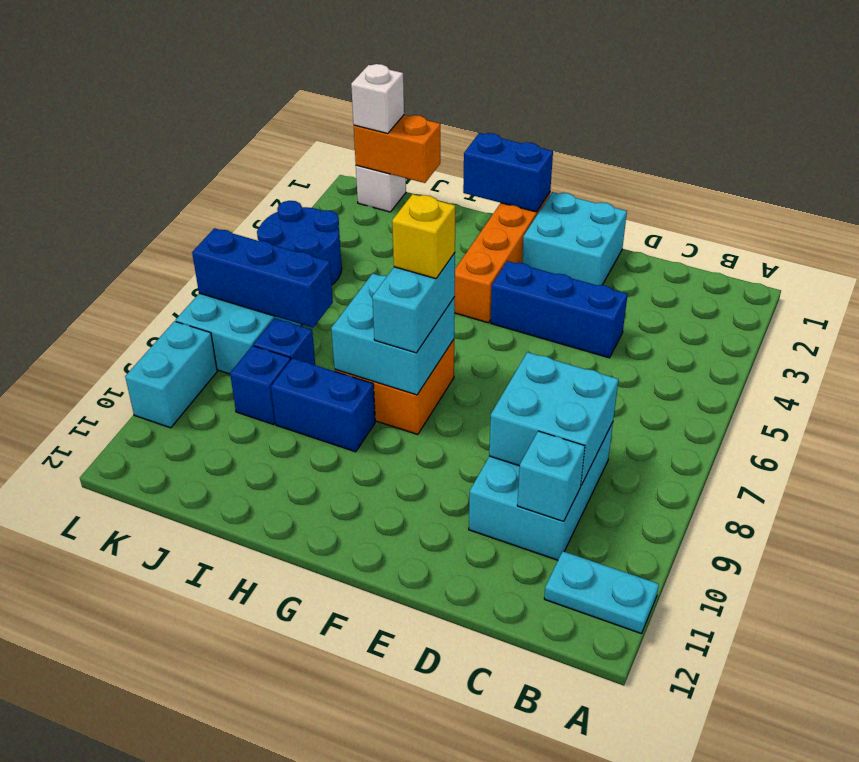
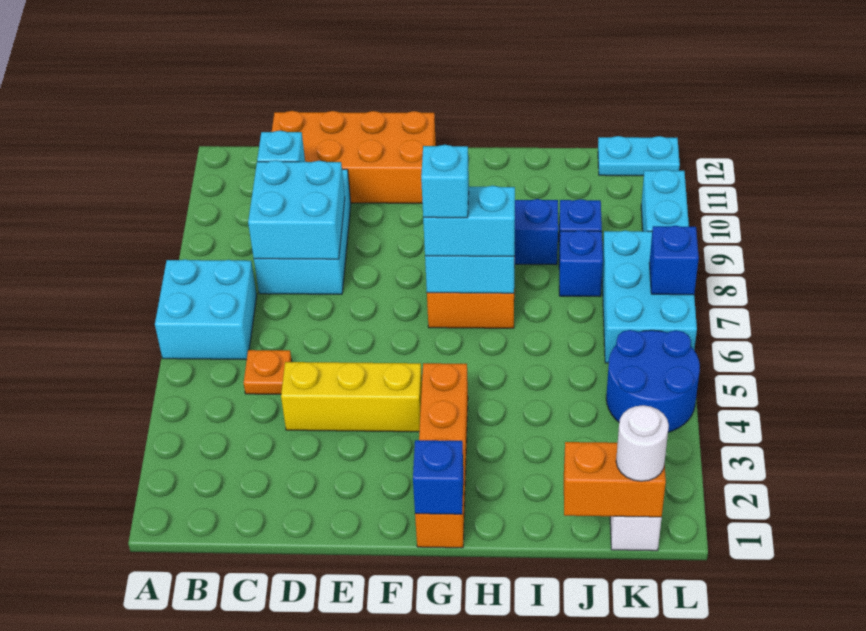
cyan plate A11:B11 level 1 -> cyan plate K12:L12 level 1
none -> orange plate C5 level 1
none -> orange brick C11:F12 level 1
blue brick D4:F4 level 1 -> yellow brick D4:F4 level 1
cyan brick E1:F2 level 1 -> cyan brick A6:B7 level 1
blue brick G1:H1 level 2 -> blue brick G1 level 2
cyan brick G7:G8 level 3 -> cyan brick G7:H7 level 3
yellow brick G7 level 4 -> cyan brick G7 level 4
blue brick J7:L7 level 2 -> blue brick L7 level 2
white brick K1 level 3 -> white round brick K1 level 3

